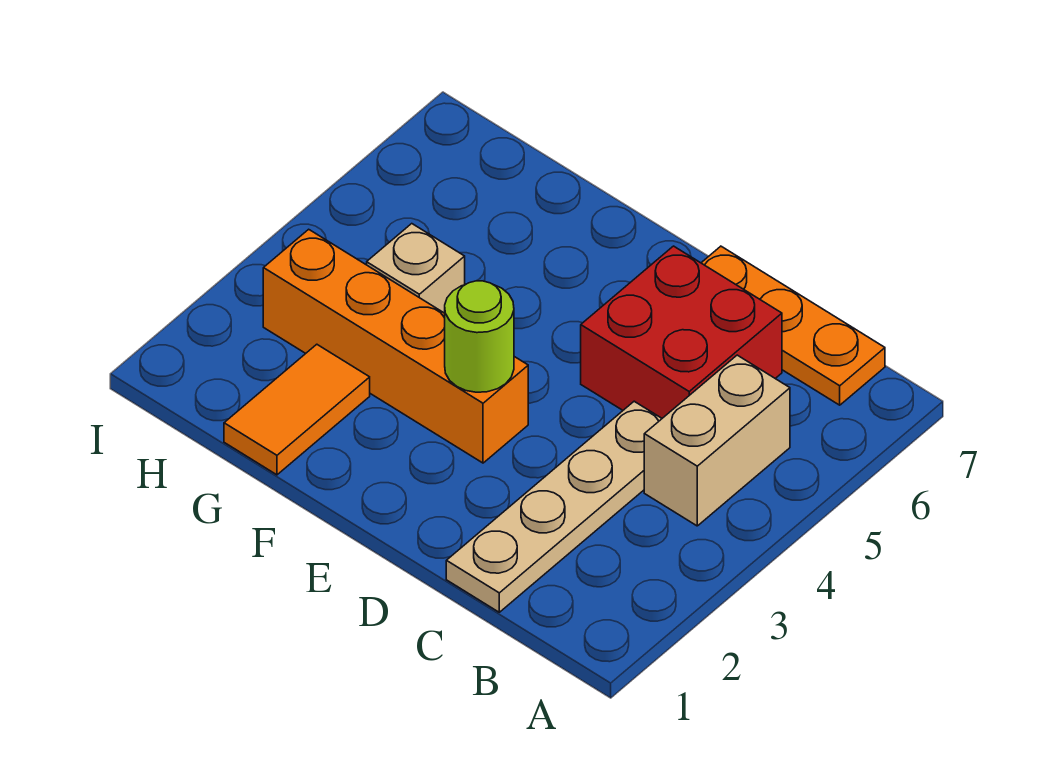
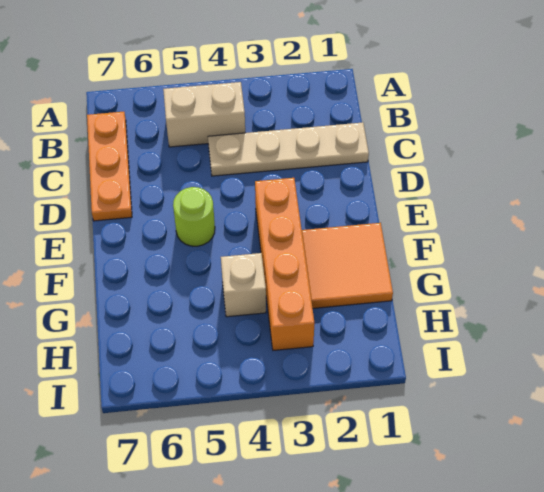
red brick C5:D6 level 1 -> none
lime round brick E3 level 2 -> lime round brick E5 level 1
orange tile G1:G2 level 1 -> orange tile F1:G2 level 1

